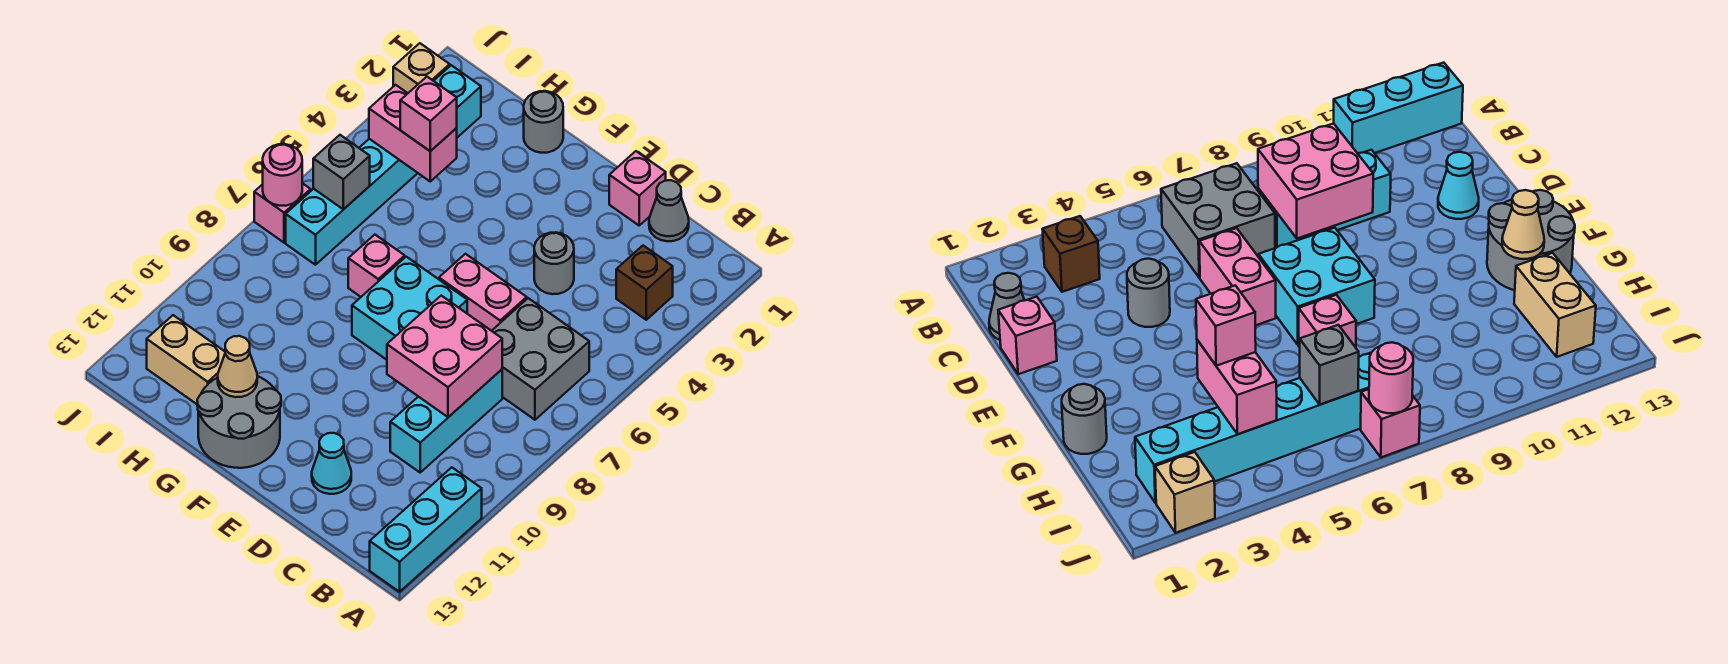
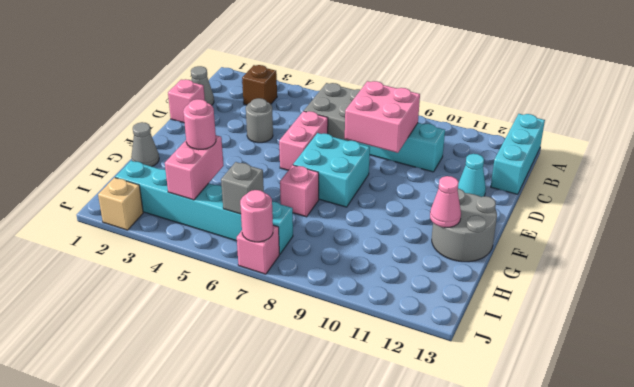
cyan brick A11:A13 level 1 -> cyan brick A13:C13 level 1
grey round brick G1 level 1 -> grey cone G1 level 1
tan cone G12 level 2 -> pink cone G12 level 2
pink brick H4 level 3 -> pink round brick H4 level 3
tan brick H12:I12 level 1 -> none

